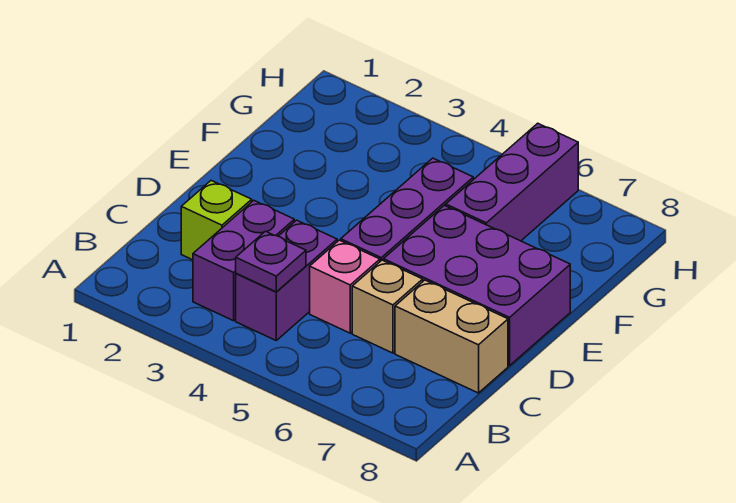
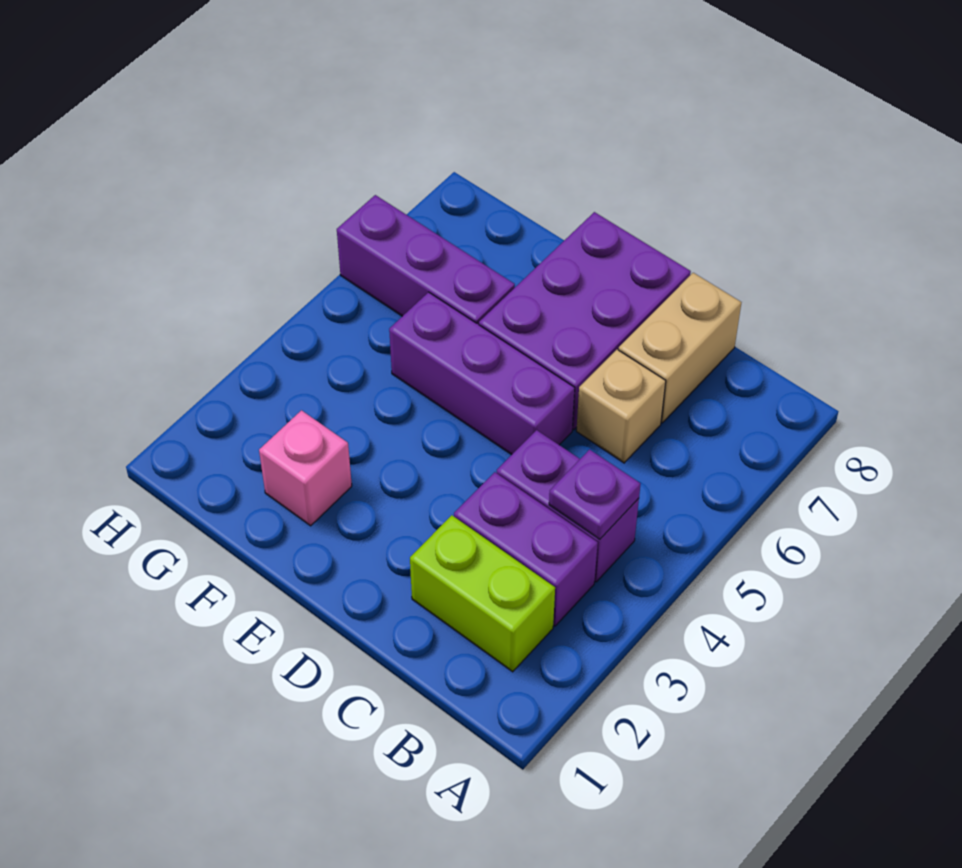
lime brick C2 level 1 -> lime brick B2:C2 level 1
pink brick C5 level 1 -> pink brick F2 level 1

